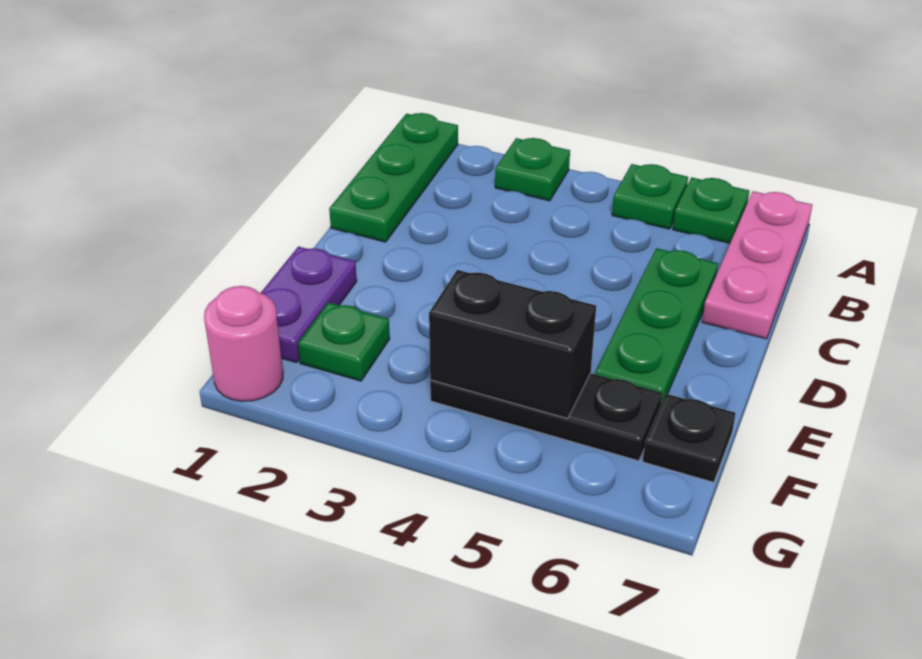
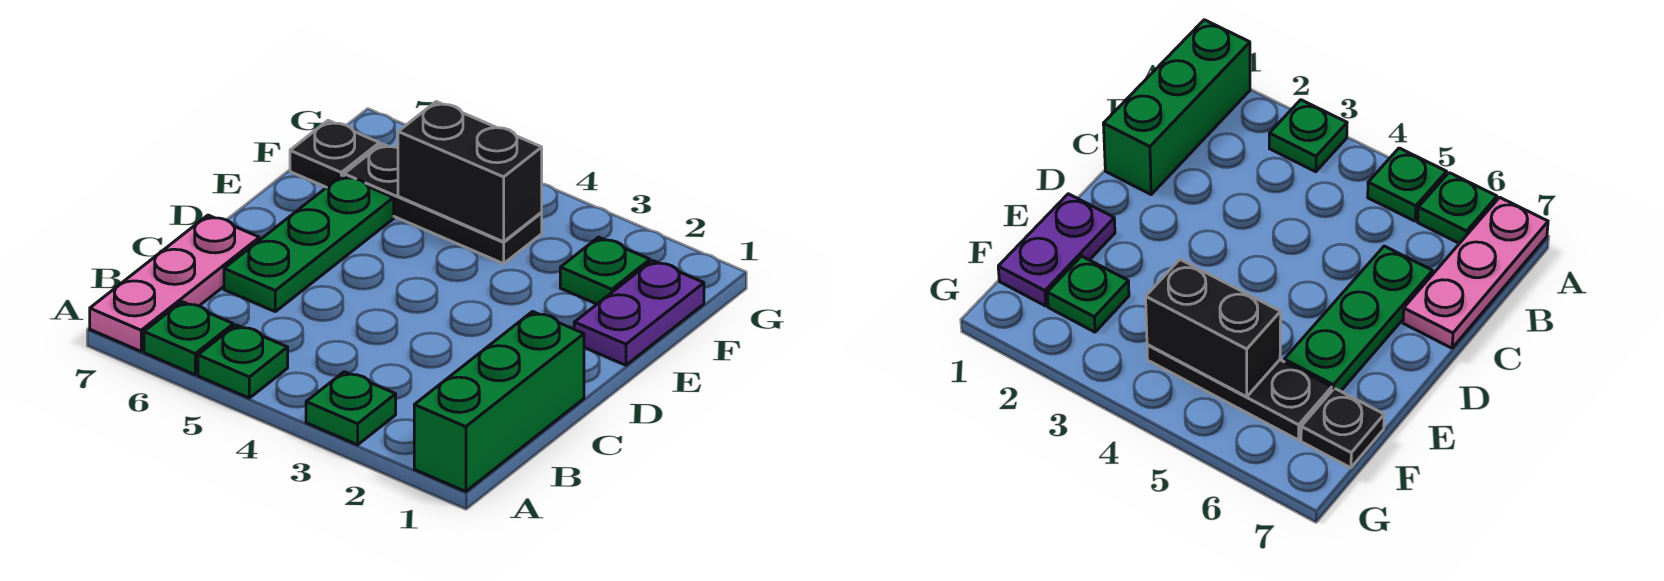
green plate A1:C1 level 1 -> green brick A1:C1 level 1
pink round brick G1 level 1 -> none

